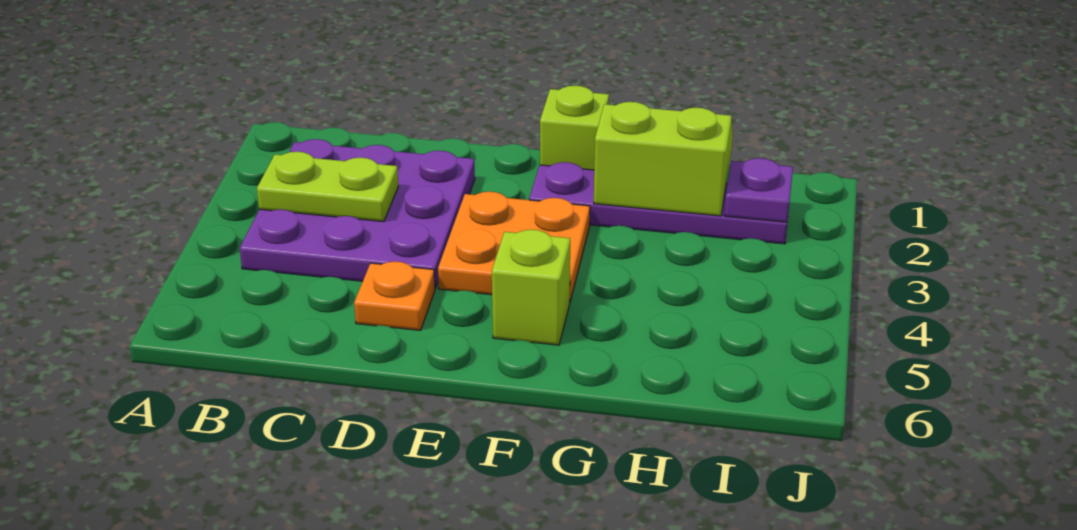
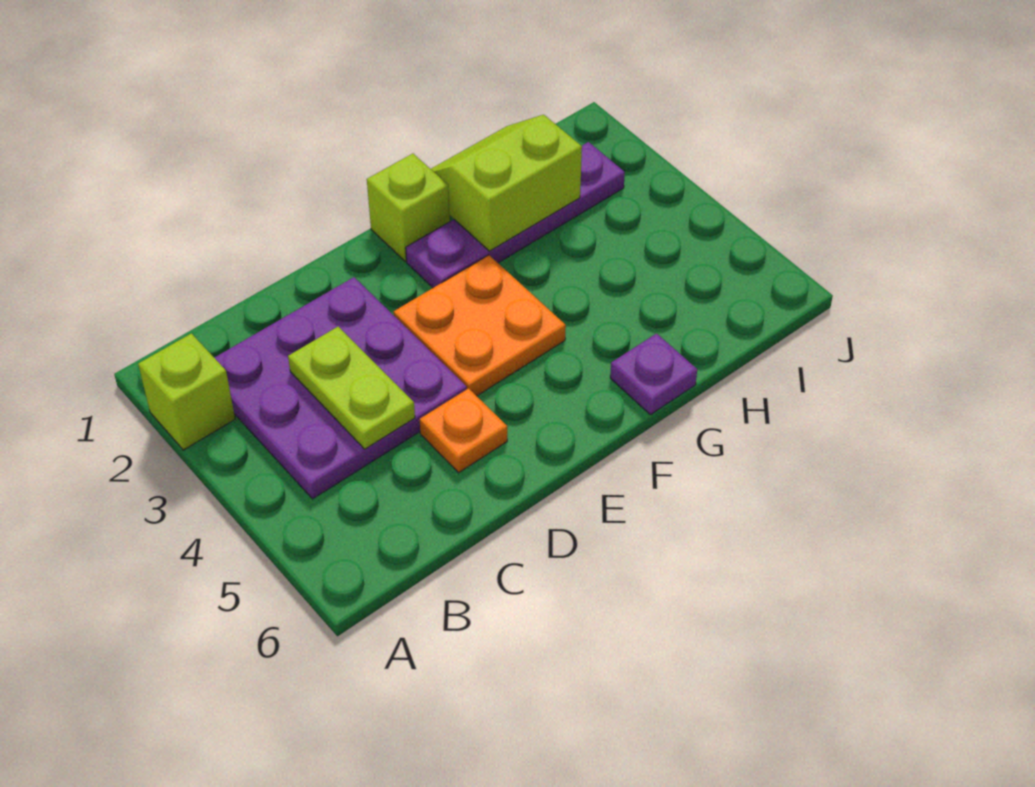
lime plate B3:C3 level 2 -> lime plate C3:C4 level 2
lime brick F5 level 1 -> lime brick A2 level 1
purple plate I2 level 2 -> purple plate G6 level 1

